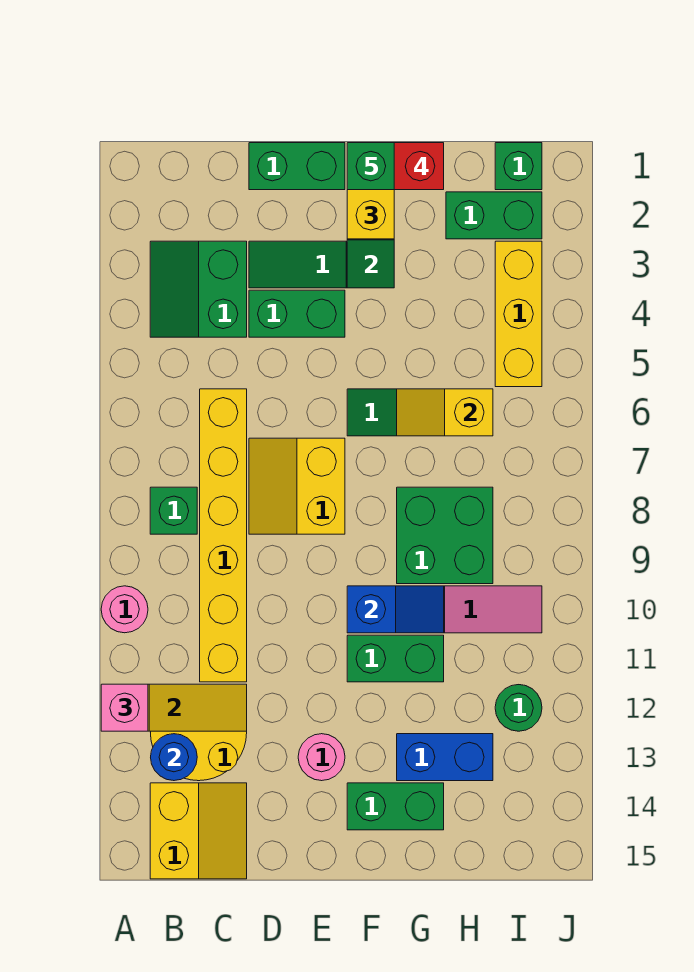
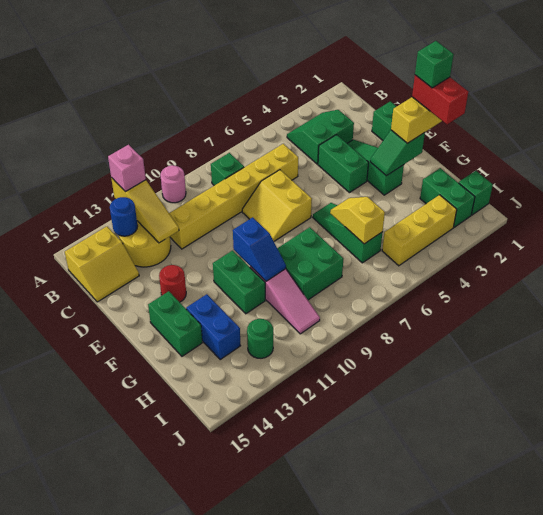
yellow slope D7:E8 level 1 top E -> yellow slope D7:E8 level 1 top 7
pink round brick E13 level 1 -> red round brick E13 level 1

